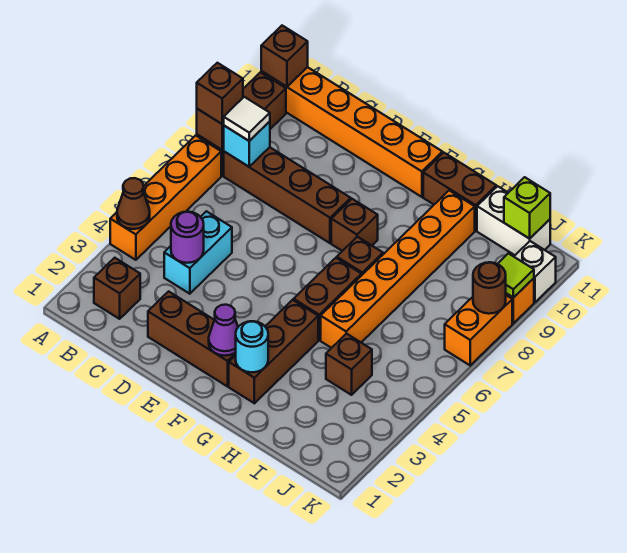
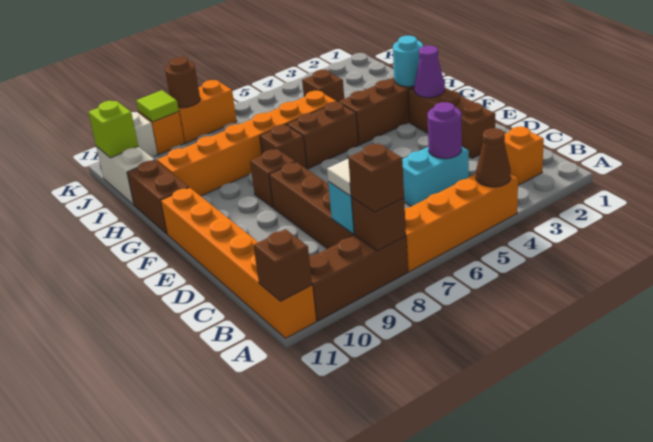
brown brick B2 level 1 -> orange brick B2 level 1

